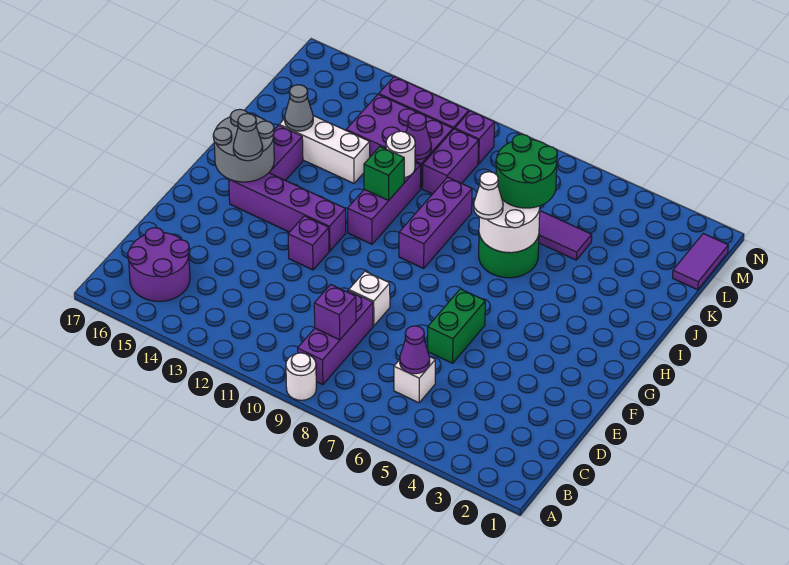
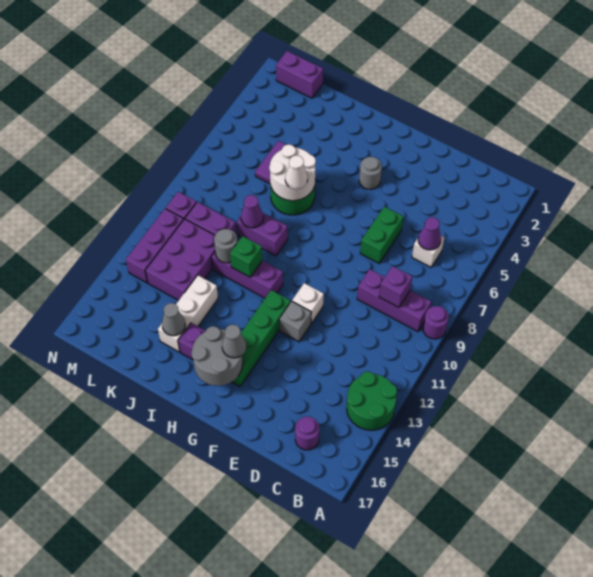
white round brick A9 level 1 -> purple round brick A9 level 1
purple round brick B15:C16 level 1 -> purple round brick C16 level 1
green brick E6:F6 level 1 -> green brick E6:E7 level 1
white brick E9 level 1 -> white brick F11 level 1
purple brick F12 level 1 -> grey brick F12 level 1
none -> grey round brick G4 level 1
purple brick G12:G15 level 1 -> green brick G12:G15 level 1
purple brick H9:J9 level 1 -> purple brick I9:J9 level 1
green round brick J6:K7 level 3 -> green round brick A13:B14 level 1
white round brick J11 level 2 -> grey round brick J11 level 2
purple cone K11 level 2 -> purple cone J9 level 2
purple tile L1:M1 level 1 -> purple brick L1:M1 level 1

